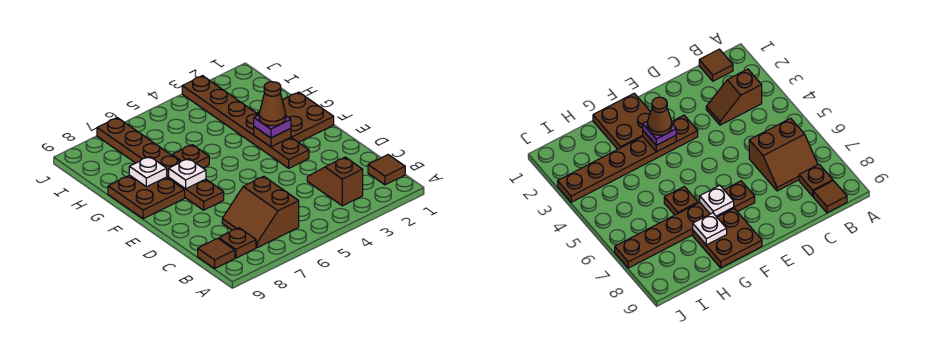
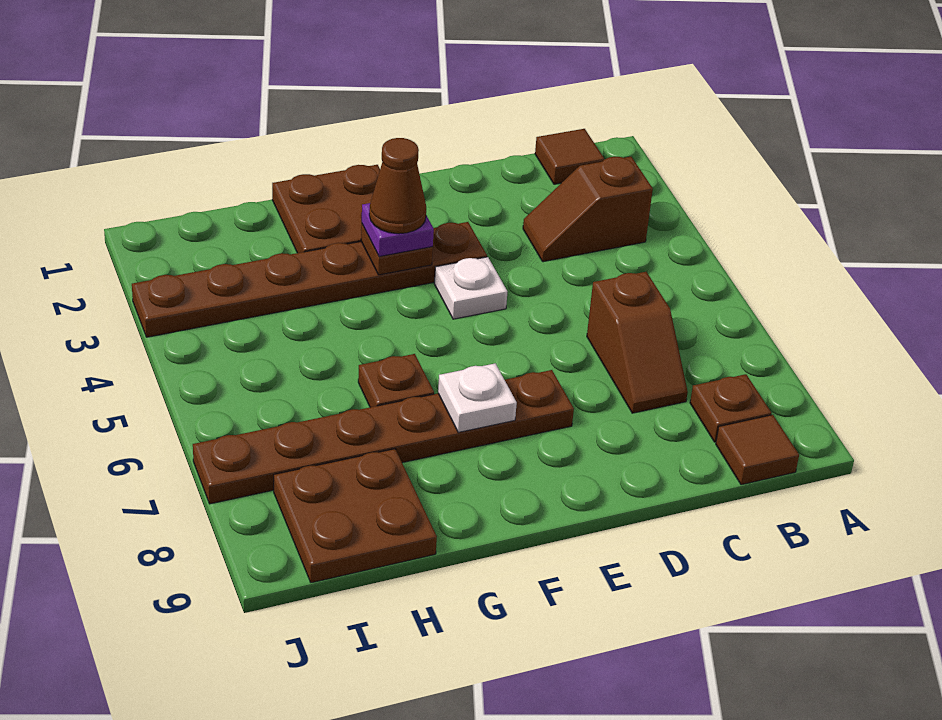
brown slope B6:C7 level 1 top 6 -> brown slope C6:C7 level 1 top 6
brown plate F8:G9 level 1 -> brown plate H8:I9 level 1
white plate G8 level 2 -> white plate E4 level 1

